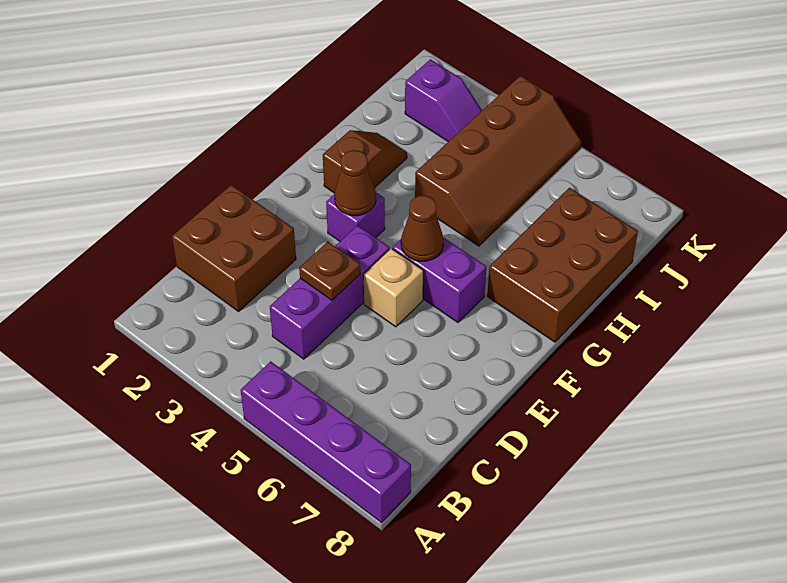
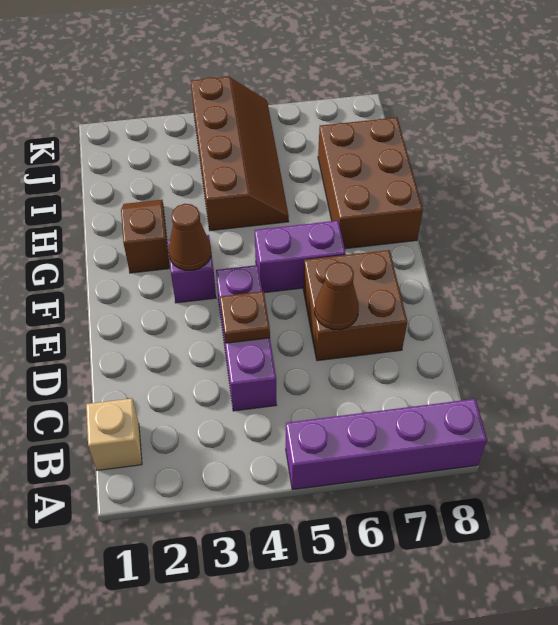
brown brick C1:D2 level 1 -> brown brick D6:E7 level 1
tan brick E5 level 1 -> tan brick B1 level 1
brown cone F5 level 2 -> brown cone D6 level 2
purple slope J2:J3 level 1 top 2 -> none

